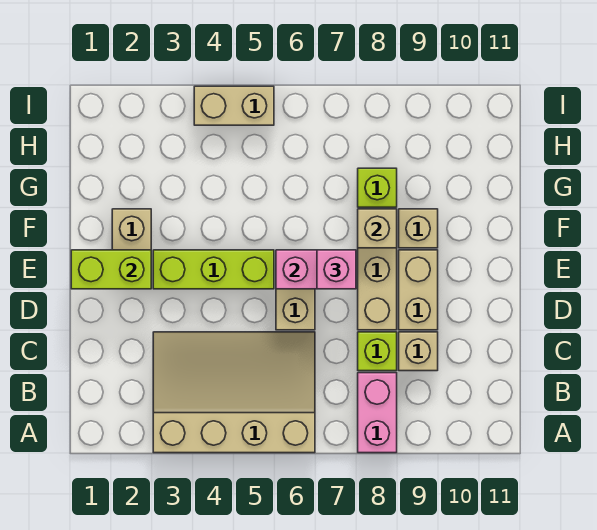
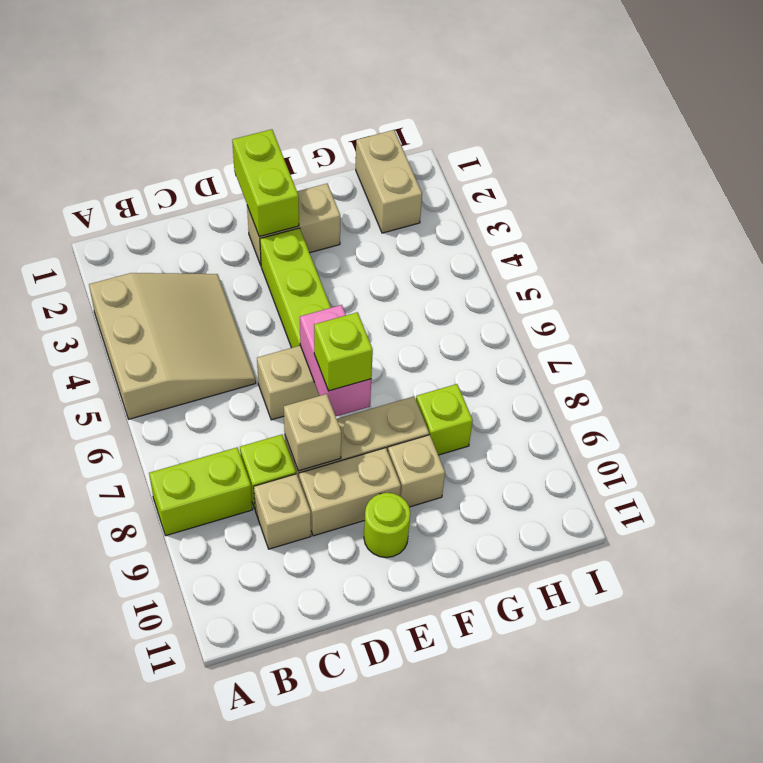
tan slope A3:C6 level 1 top A -> tan slope A3:C5 level 1 top A
pink brick A8:B8 level 1 -> lime brick A8:B8 level 1
pink brick E7 level 3 -> lime brick E7 level 3
none -> lime round brick E10 level 1
tan brick F8 level 2 -> tan brick D8 level 2
tan brick I4:I5 level 1 -> tan brick H1:H2 level 1

